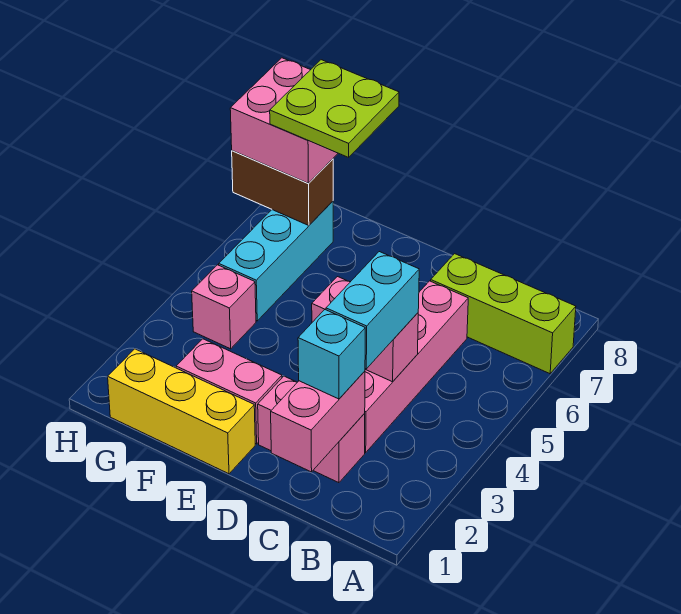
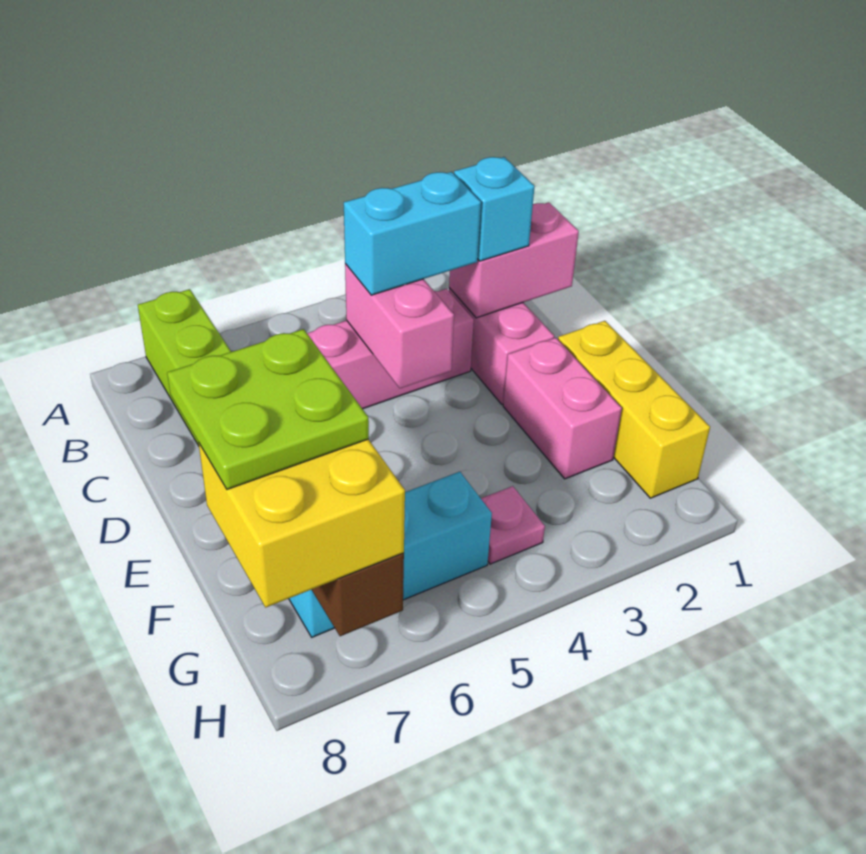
pink brick G4 level 1 -> pink plate G4 level 1
pink brick G7:H8 level 3 -> yellow brick G7:H8 level 3

